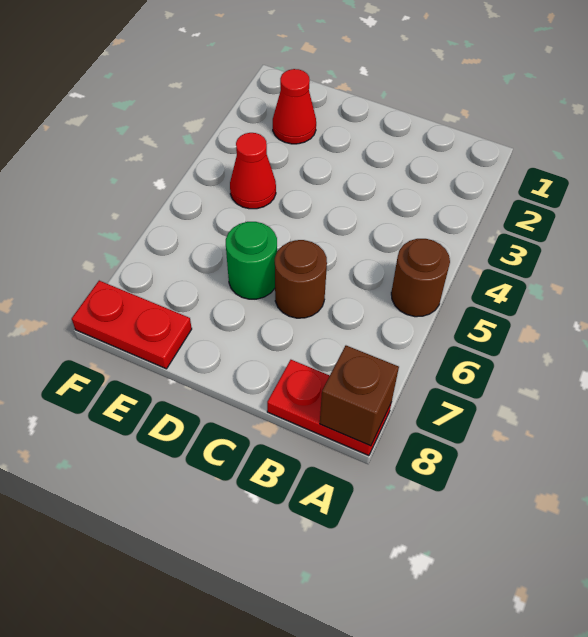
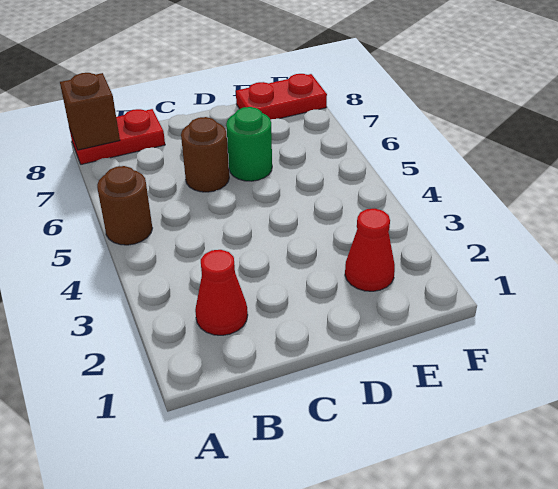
red cone E4 level 1 -> red cone B2 level 1

